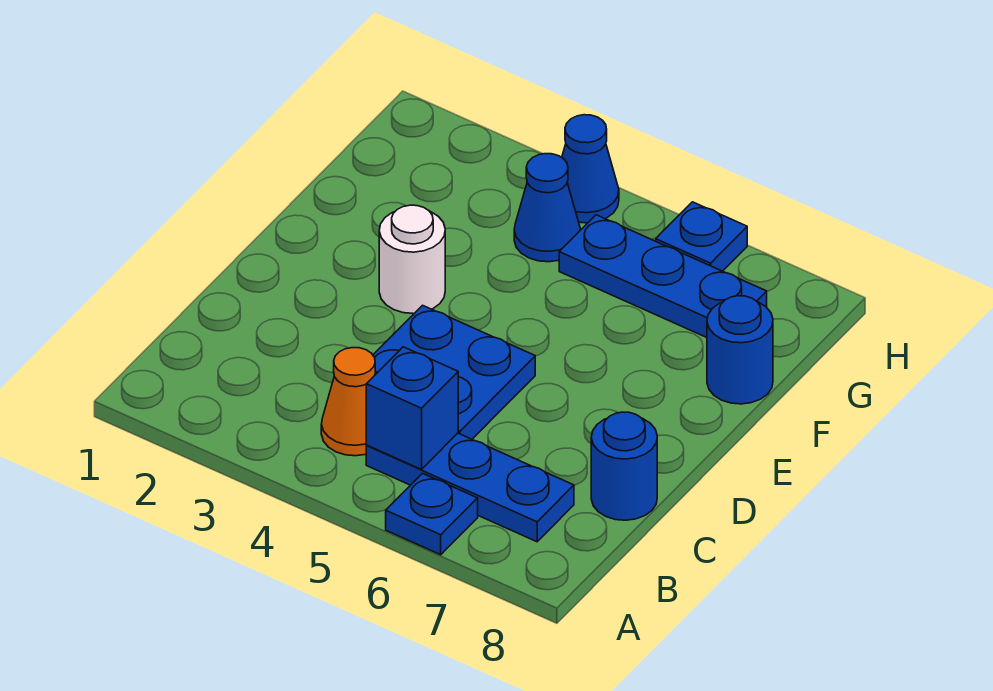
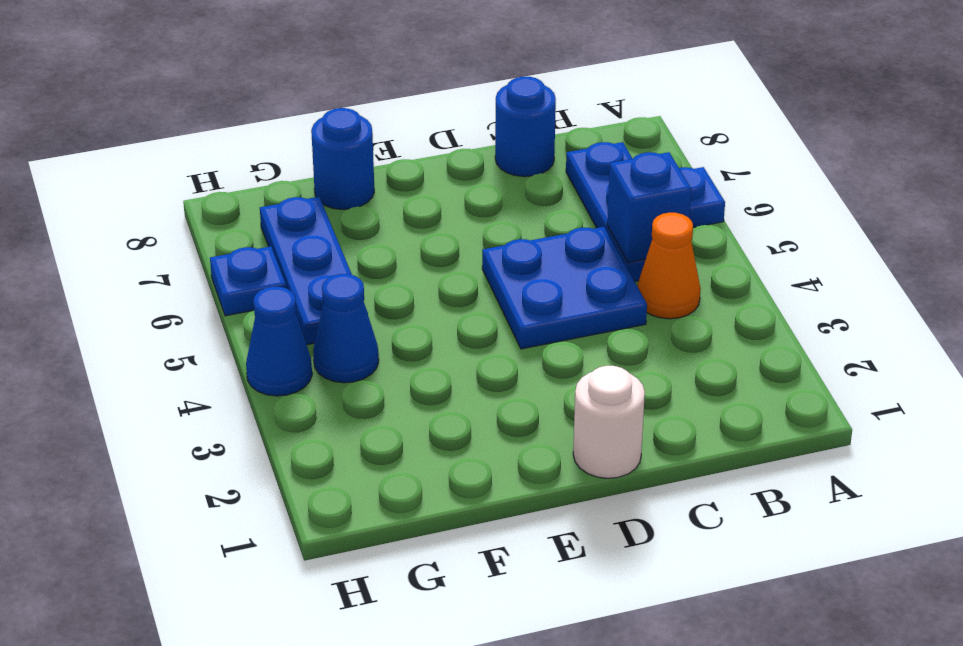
white round brick E3 level 1 -> white round brick D1 level 1

